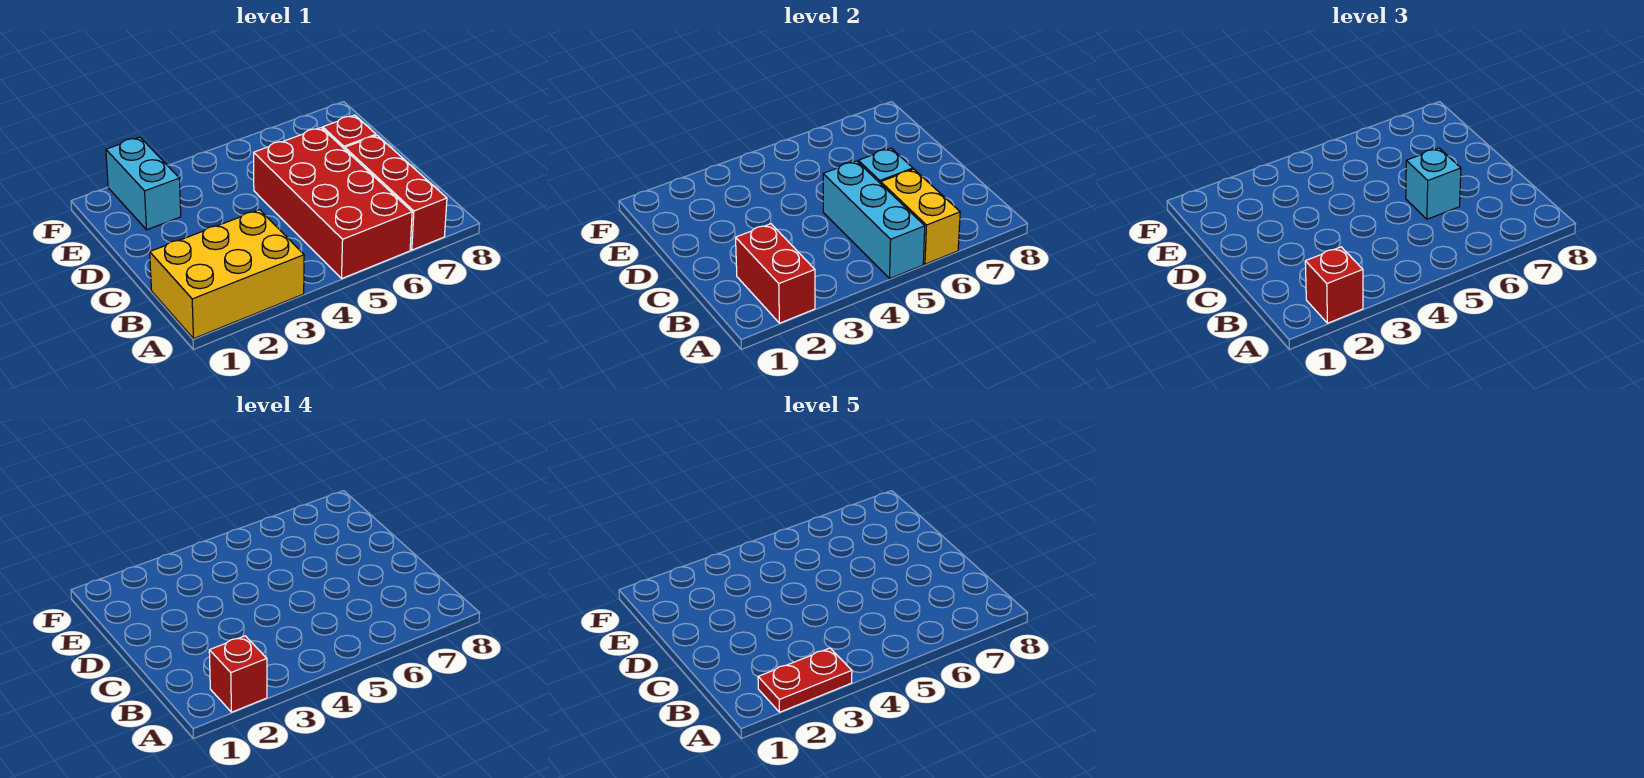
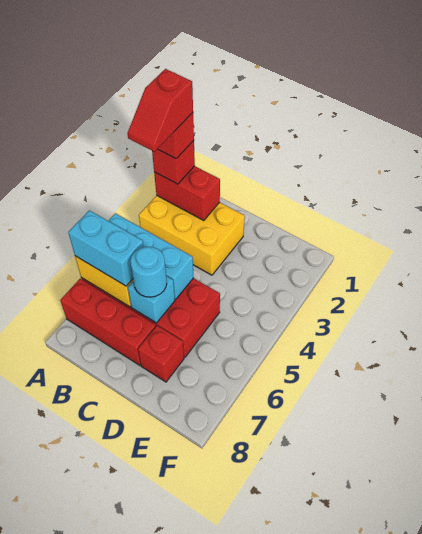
yellow brick A1:B3 level 1 -> yellow brick A2:C3 level 1
red plate A2:A3 level 5 -> red slope A2:A3 level 5 top 2
cyan brick C6 level 3 -> cyan round brick C6 level 3
cyan brick E2:F2 level 1 -> cyan brick A6:B6 level 3

